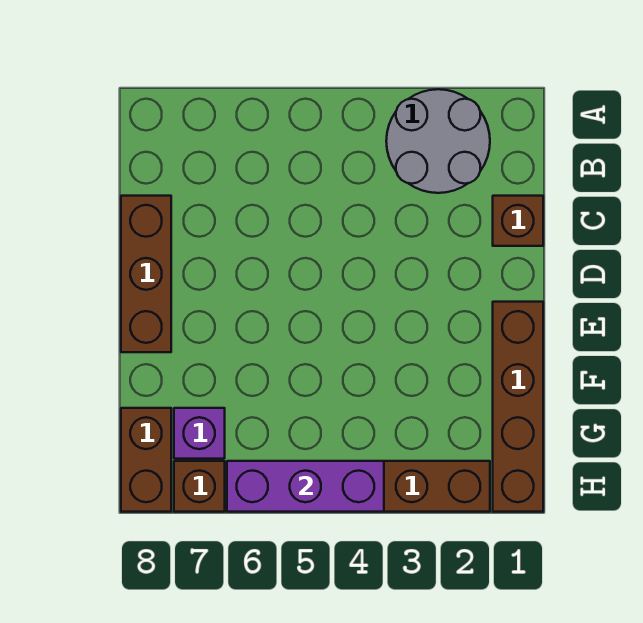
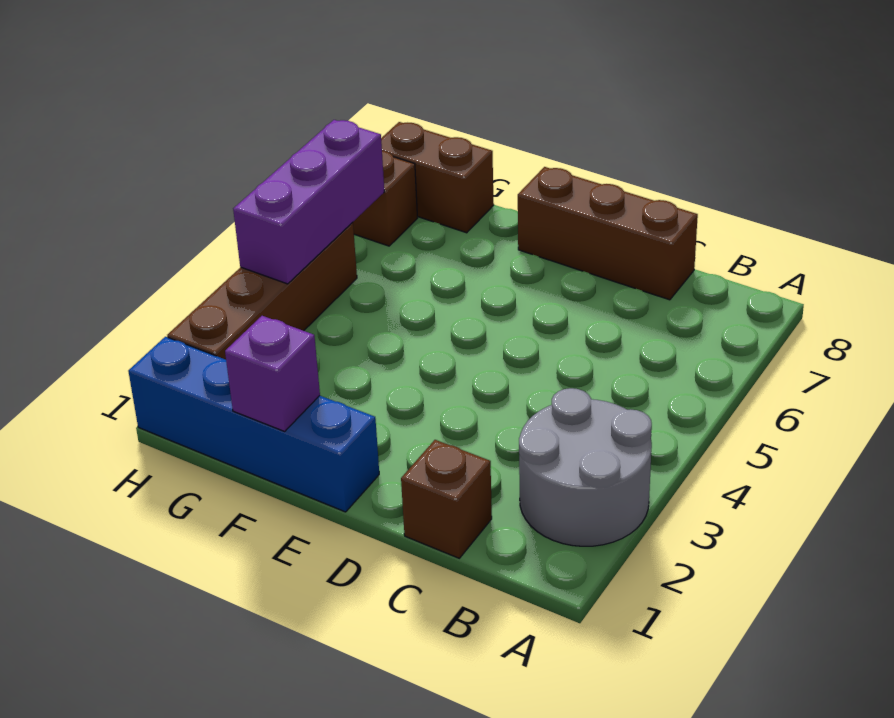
brown brick E1:H1 level 1 -> blue brick E1:H1 level 1
purple brick G7 level 1 -> purple brick F1 level 2

